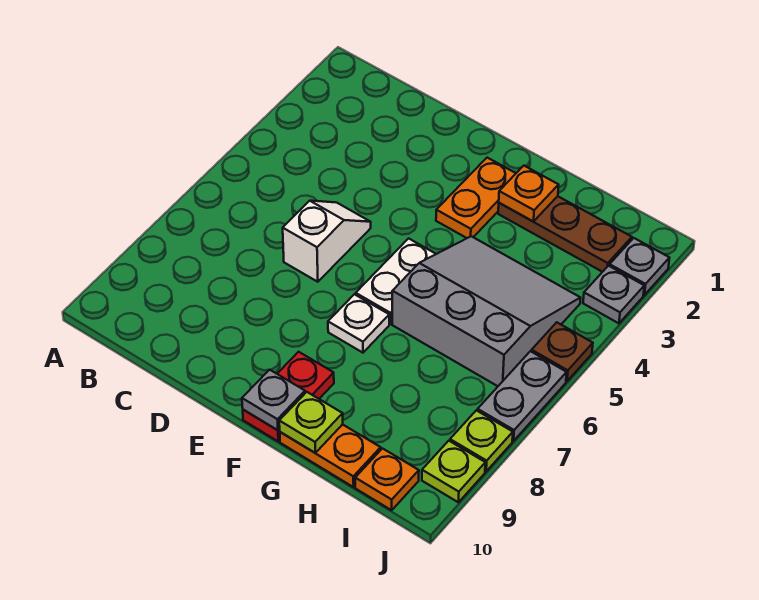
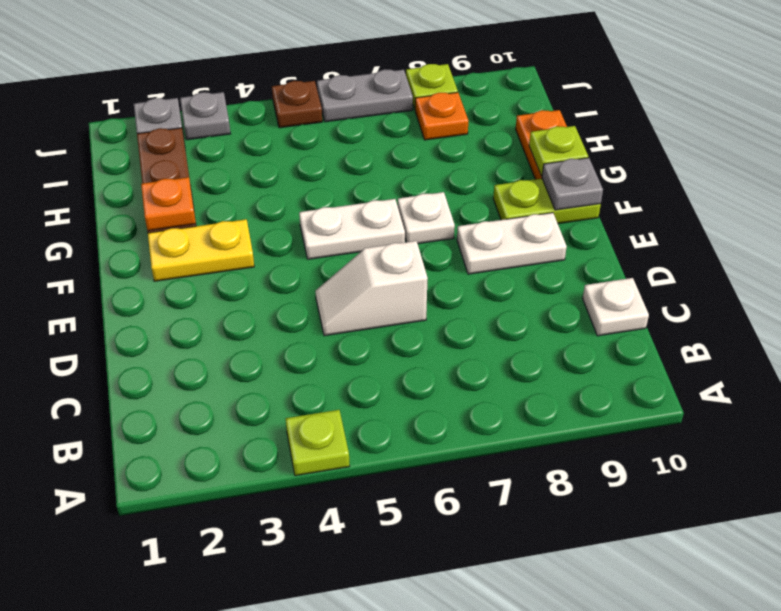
none -> white plate C10 level 1
none -> white plate E8:E9 level 1
orange plate F2:F3 level 1 -> yellow plate F2:F3 level 1
red plate F9:F10 level 1 -> lime plate F9:F10 level 1
grey slope G4:I6 level 1 top 6 -> none
orange plate I10 level 1 -> orange plate I8 level 1
lime plate J9 level 1 -> lime plate A4 level 1

